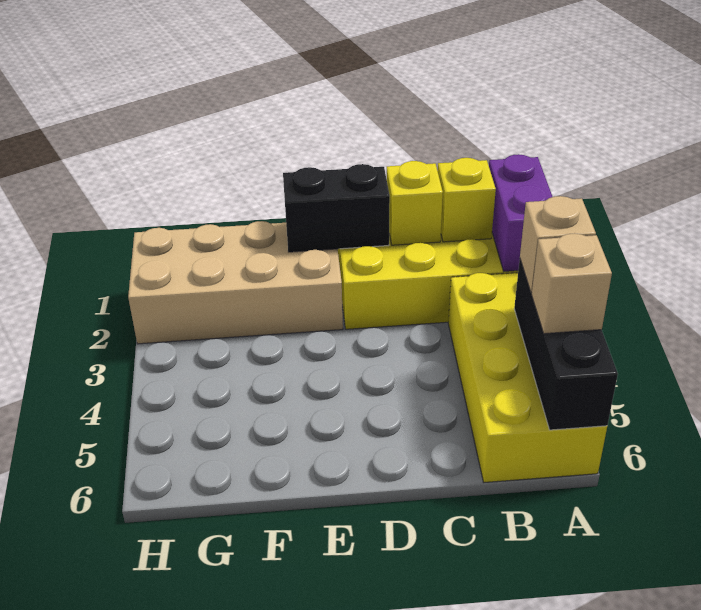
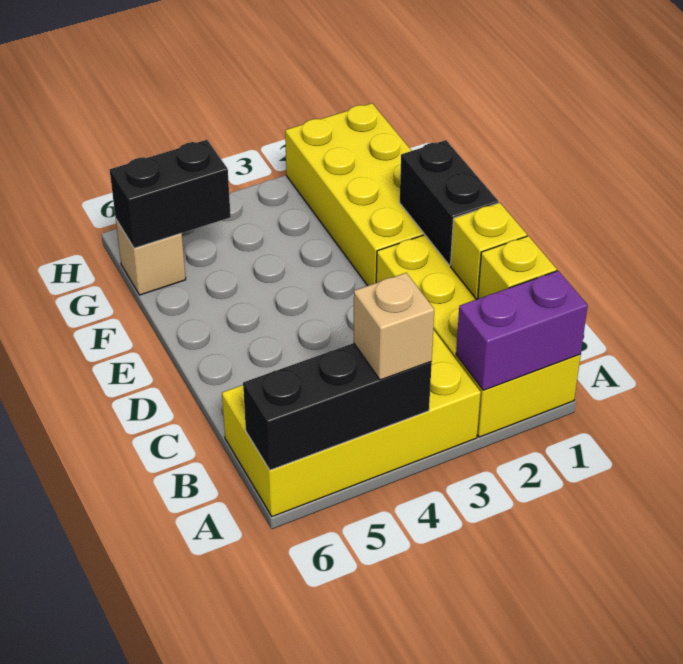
tan brick A5 level 3 -> tan brick G6 level 1
tan brick E1:H2 level 1 -> yellow brick E1:H2 level 1
none -> black brick G5:G6 level 2

